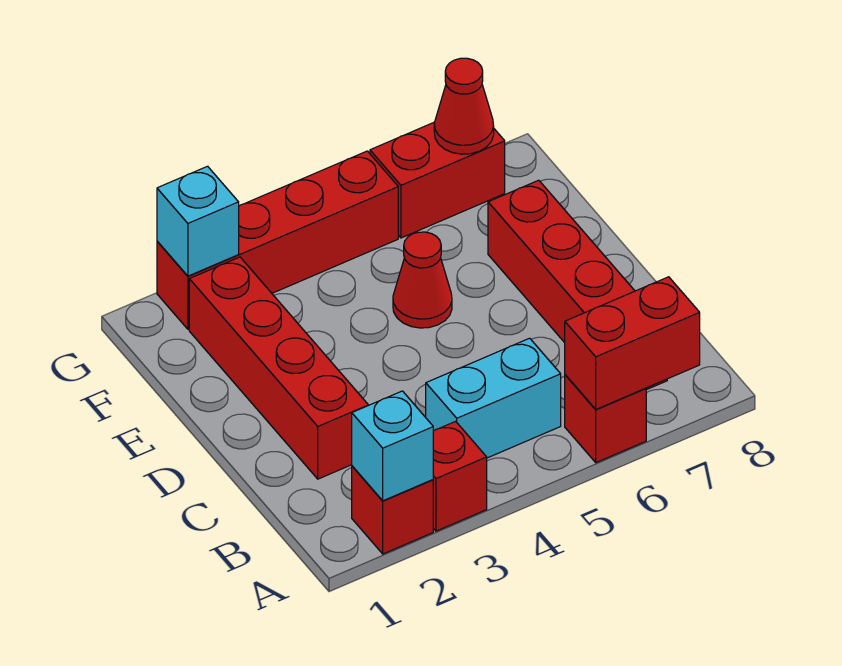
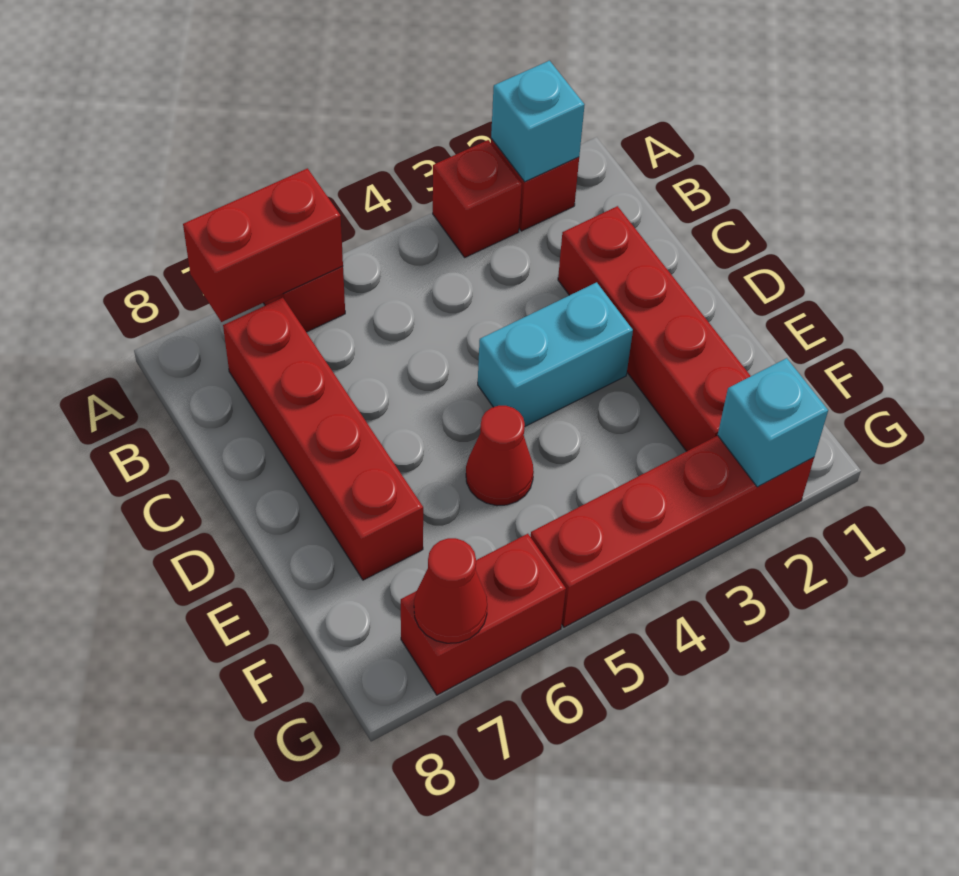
cyan brick B4:B5 level 1 -> cyan brick D3:D4 level 1

